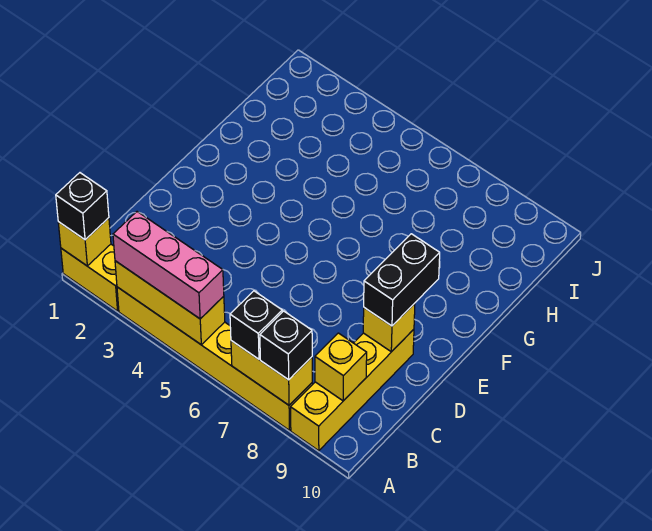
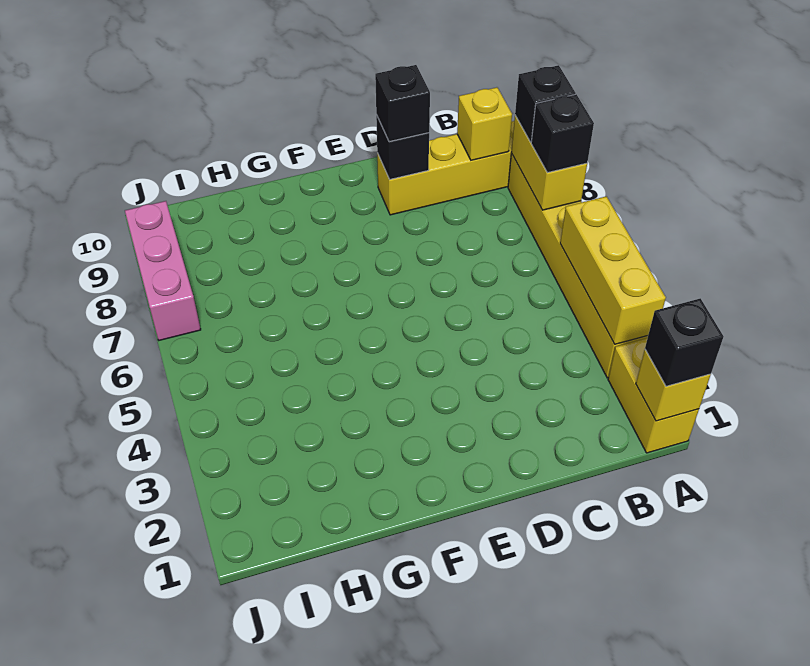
pink brick A3:A5 level 3 -> pink brick J7:J9 level 1
yellow brick D9 level 2 -> black brick D9 level 2
black brick D9:E9 level 3 -> black brick D9 level 3

